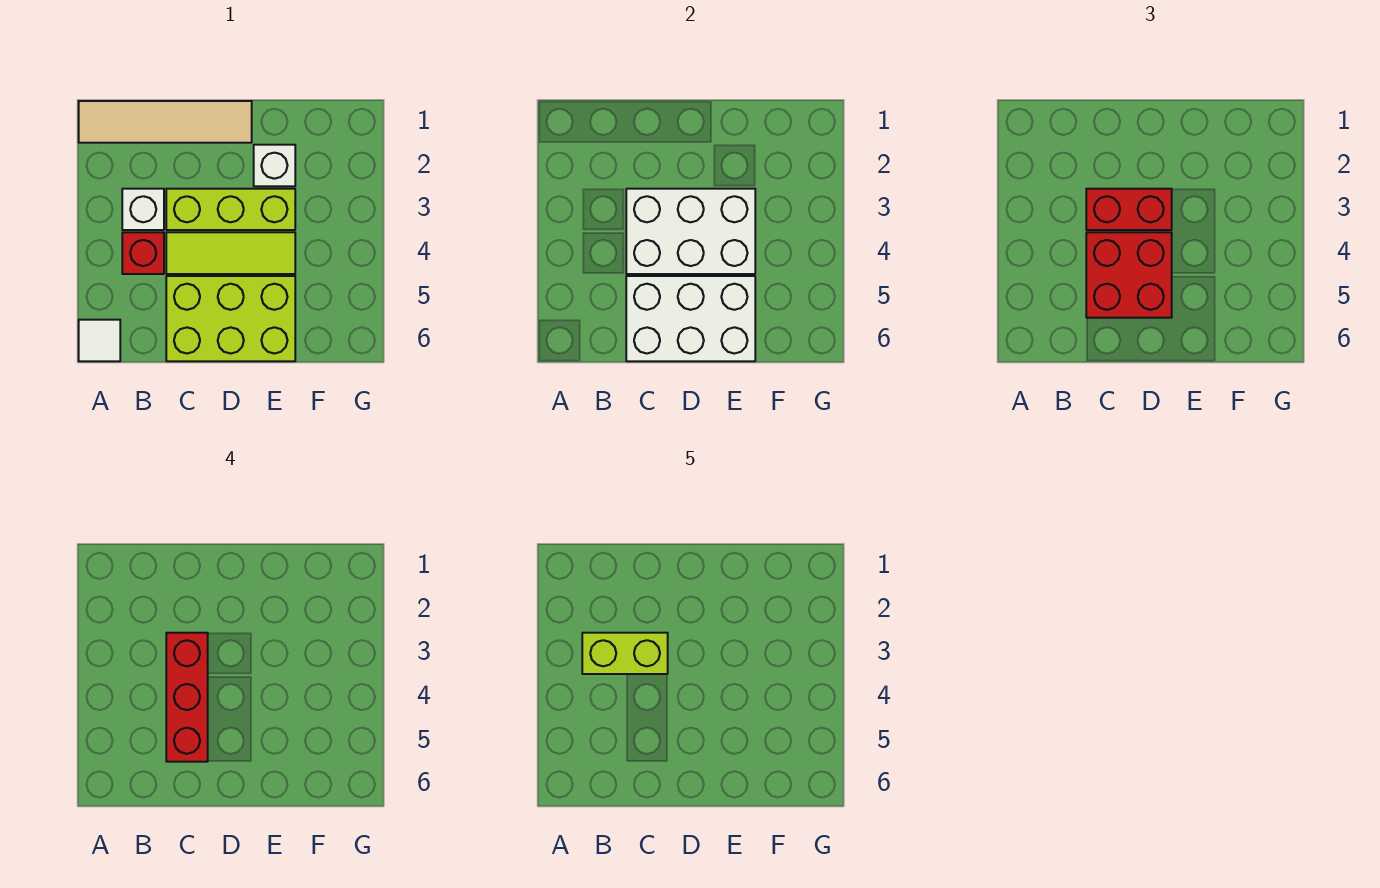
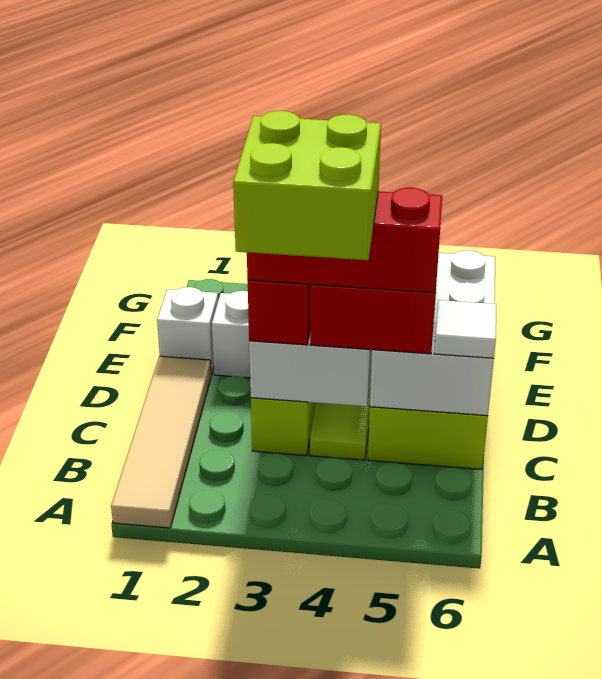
white tile A6 level 1 -> white tile C6 level 3
white brick B3 level 1 -> white brick E1 level 1
lime brick B3:C3 level 5 -> lime brick B3:C4 level 5
red brick B4 level 1 -> none

